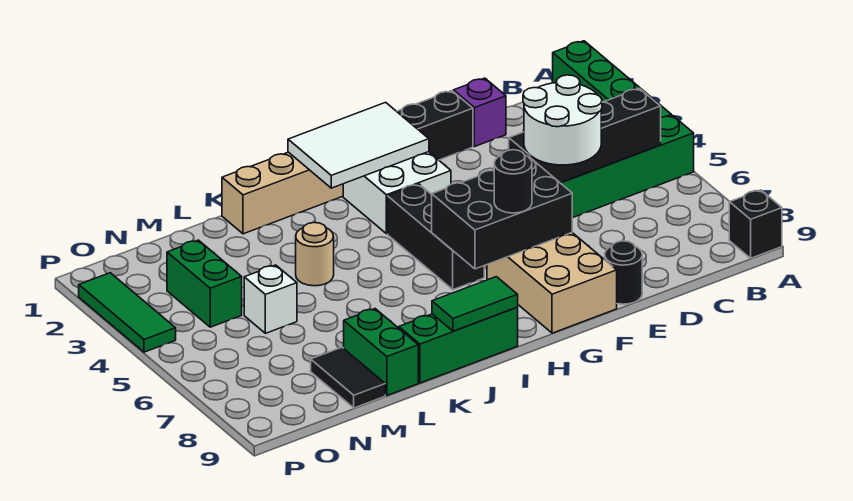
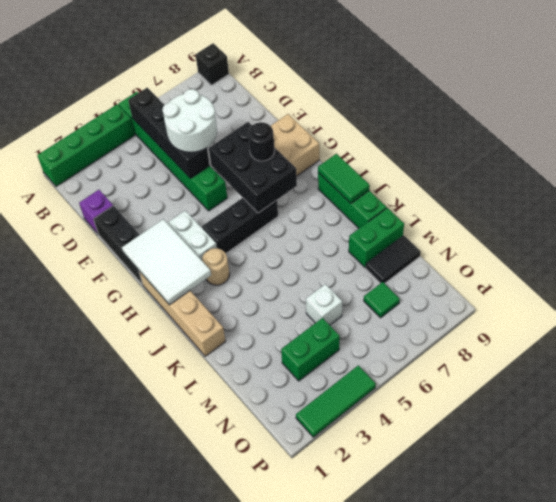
black round brick E9 level 1 -> none
tan round brick K4 level 1 -> tan round brick I3 level 1
none -> green tile N7 level 1

